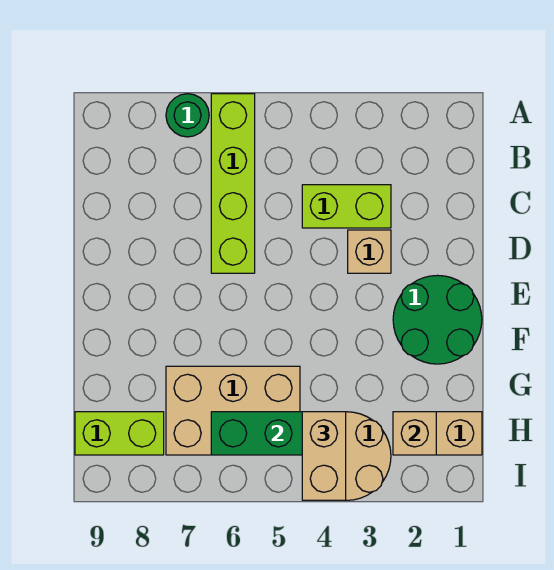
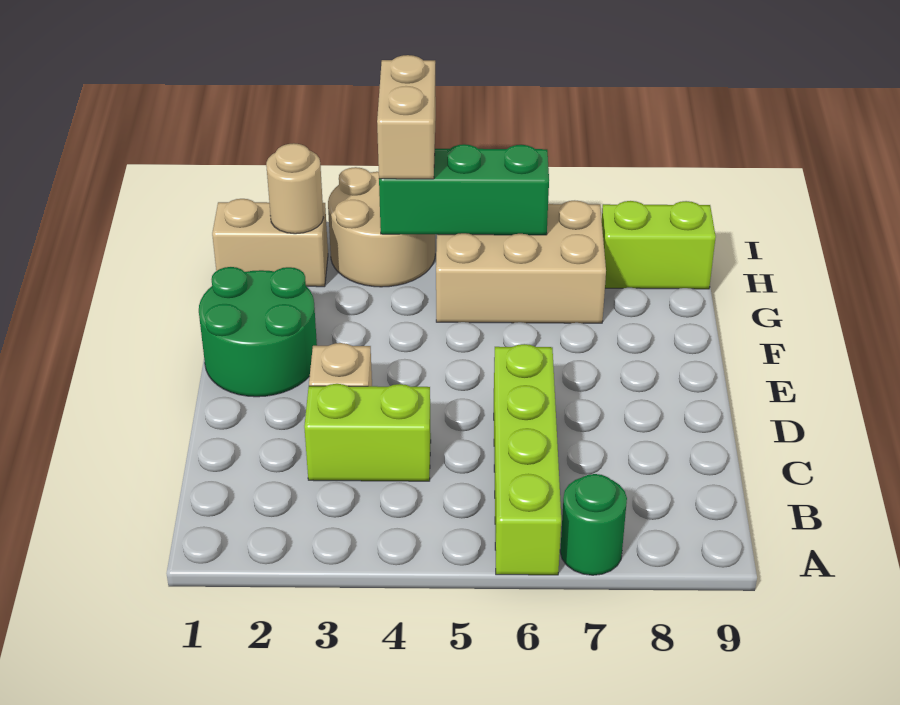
tan brick H2 level 2 -> tan round brick H2 level 2

